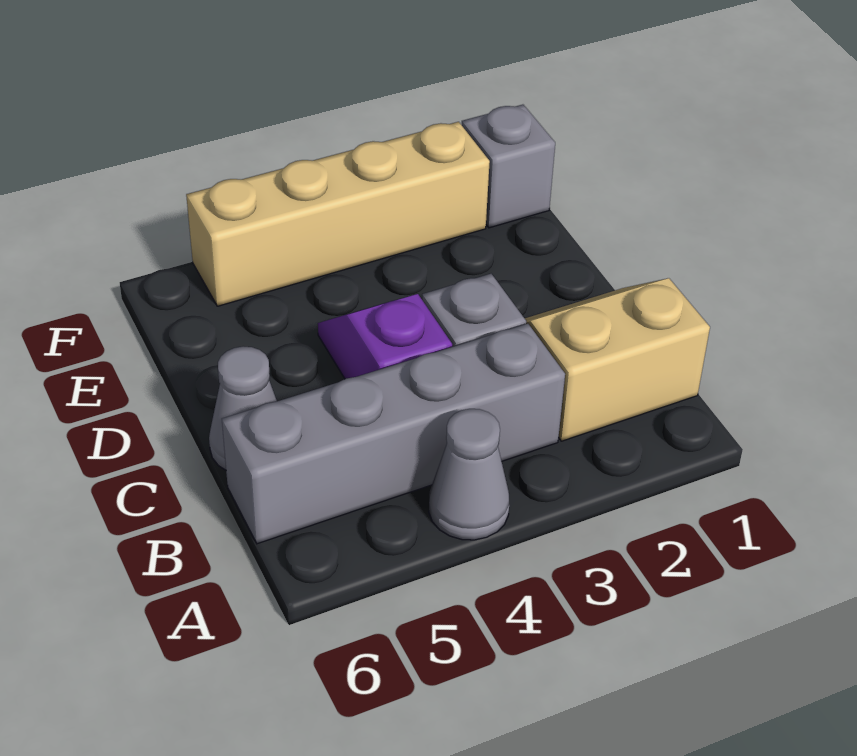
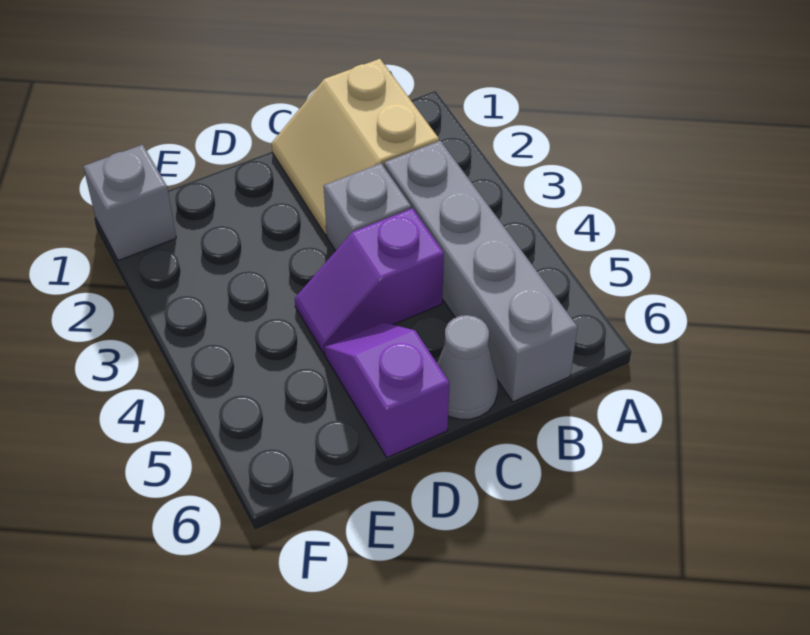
grey cone A4 level 1 -> none
none -> purple slope D5:D6 level 1 top 6
tan brick F2:F5 level 1 -> none

